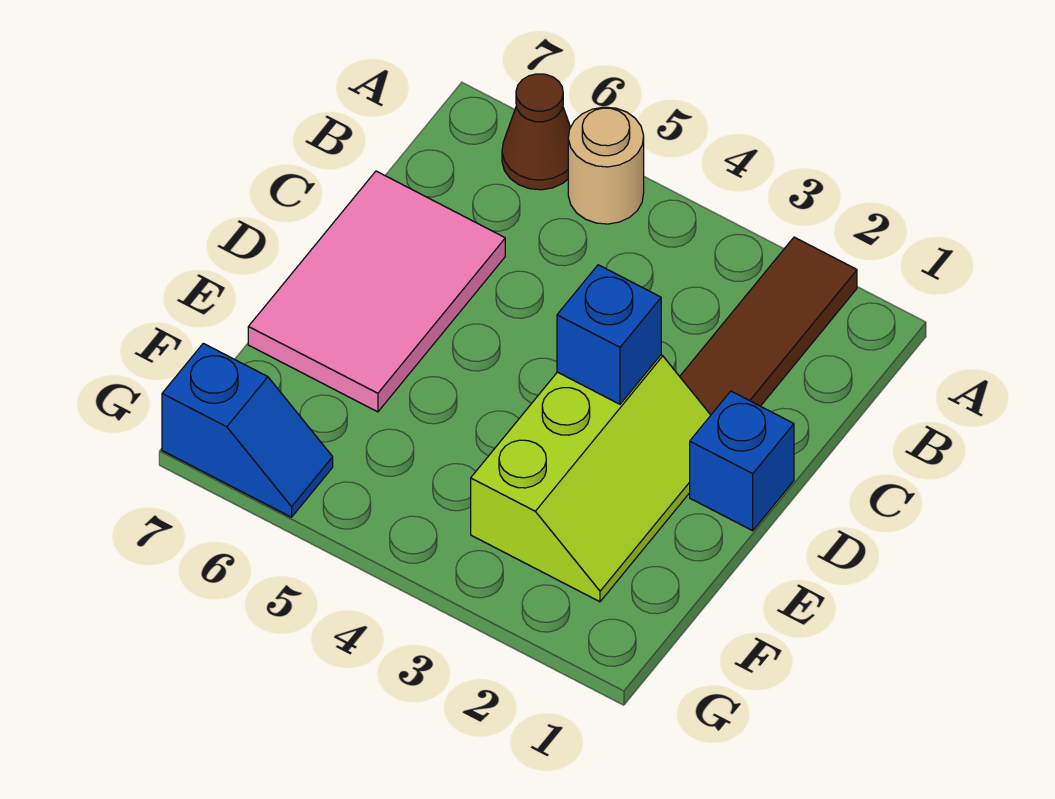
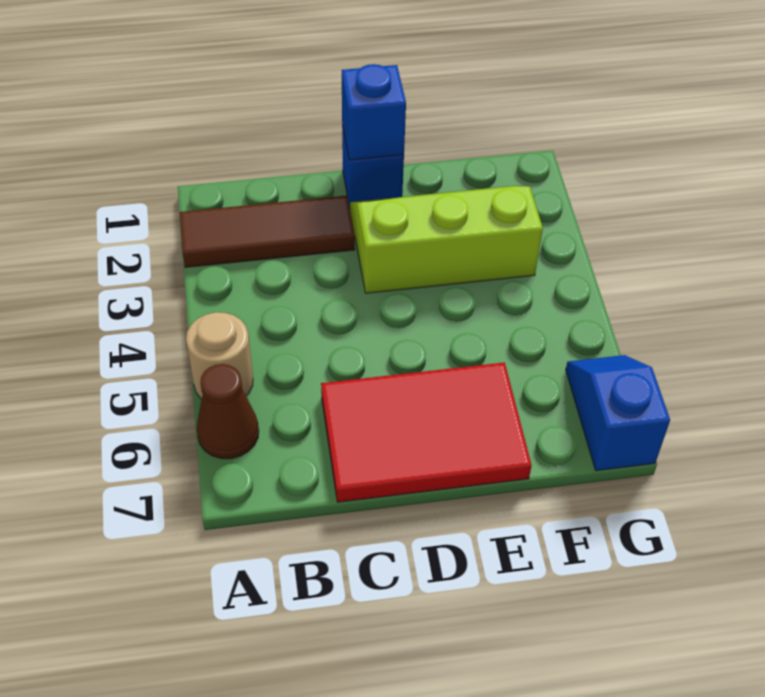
pink tile C6:E7 level 1 -> red tile C6:E7 level 1
blue brick D3 level 2 -> blue brick D1 level 2

